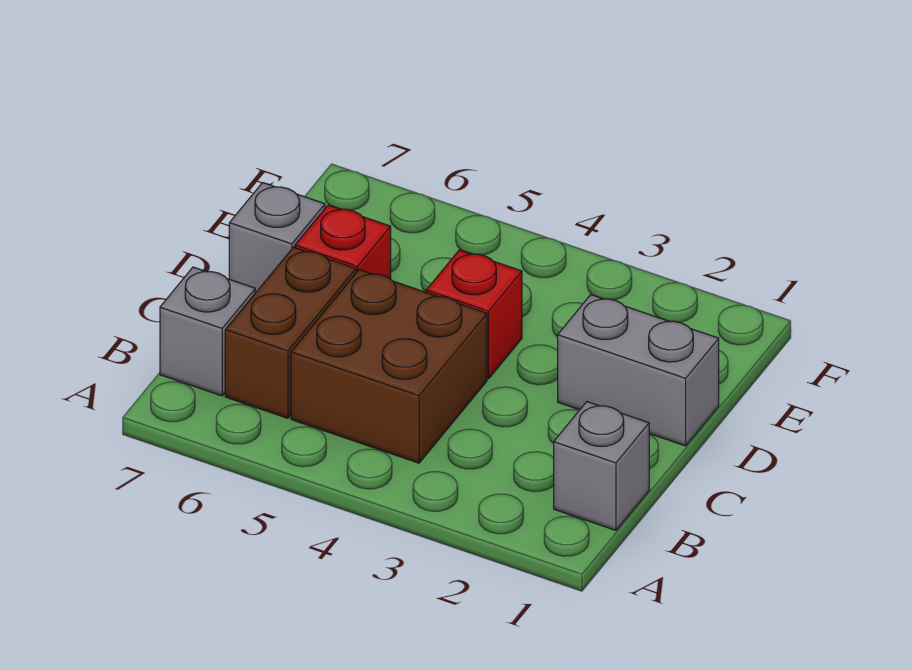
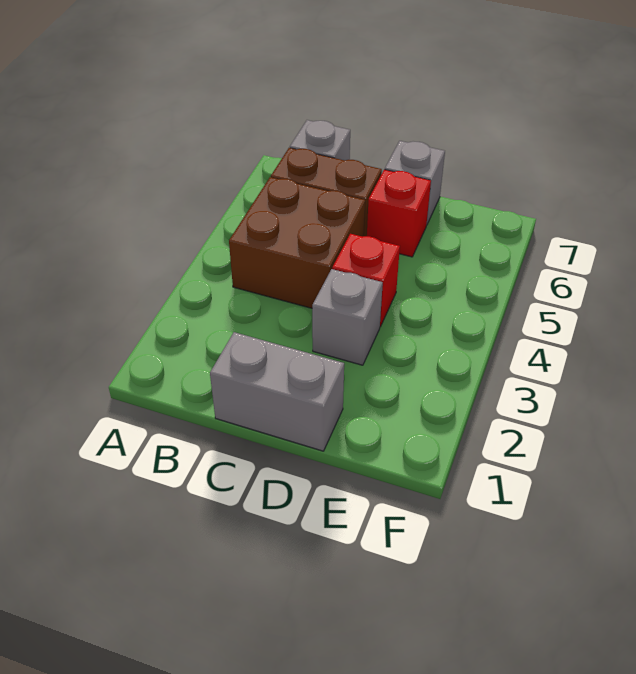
grey brick B1 level 1 -> grey brick D3 level 1
grey brick D1:D2 level 1 -> grey brick C1:D1 level 1

